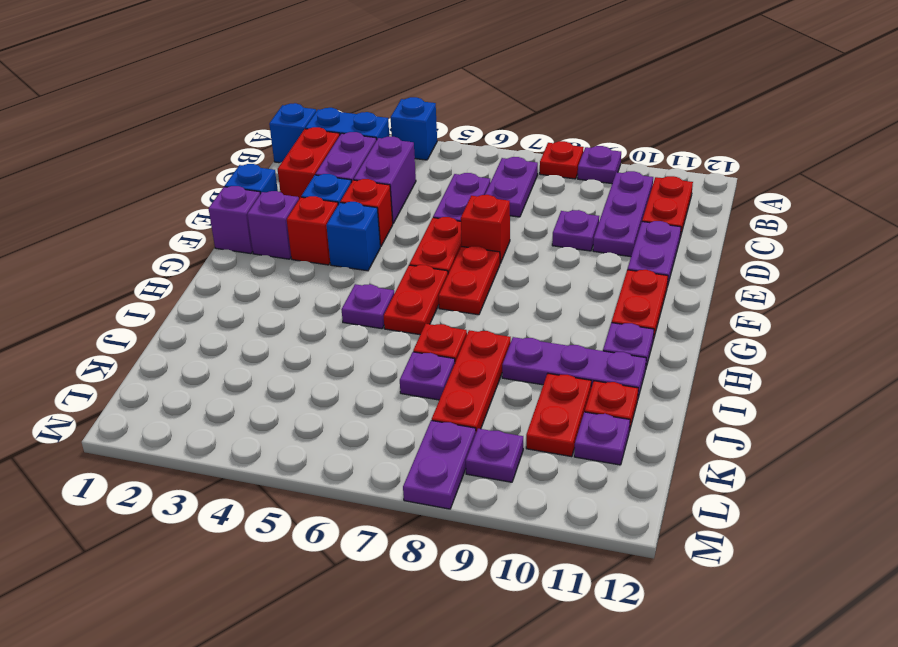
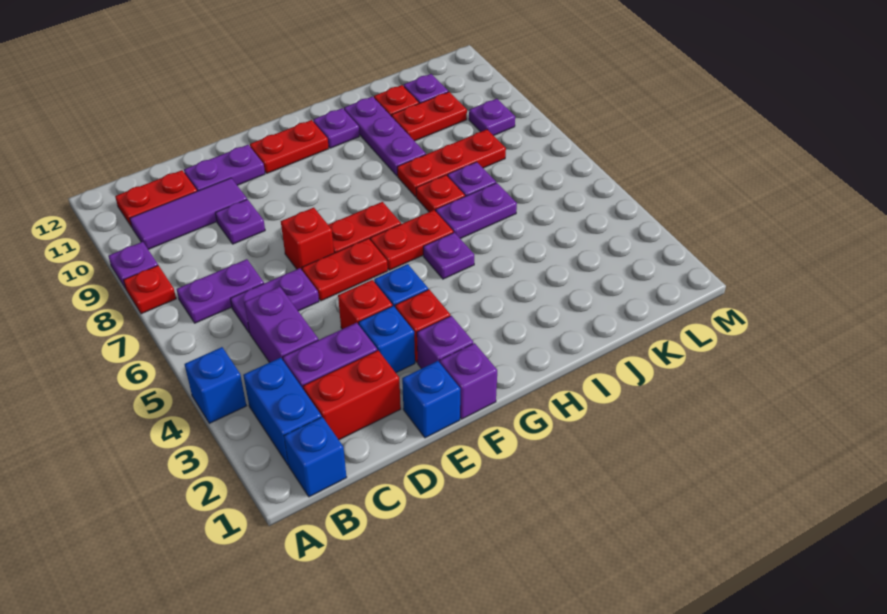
purple plate B10:D10 level 1 -> purple tile B10:D10 level 1
purple brick C4:D4 level 1 -> purple brick C4:C5 level 1
purple plate L8:M8 level 1 -> purple plate I6:J6 level 1

